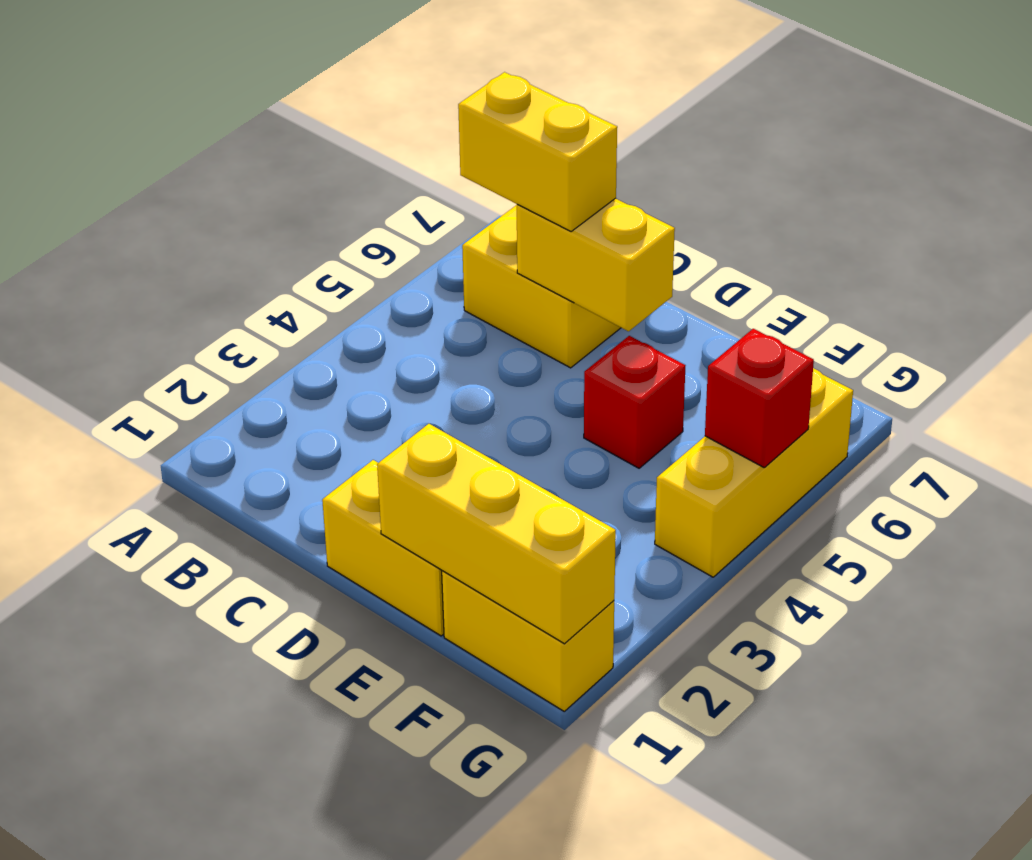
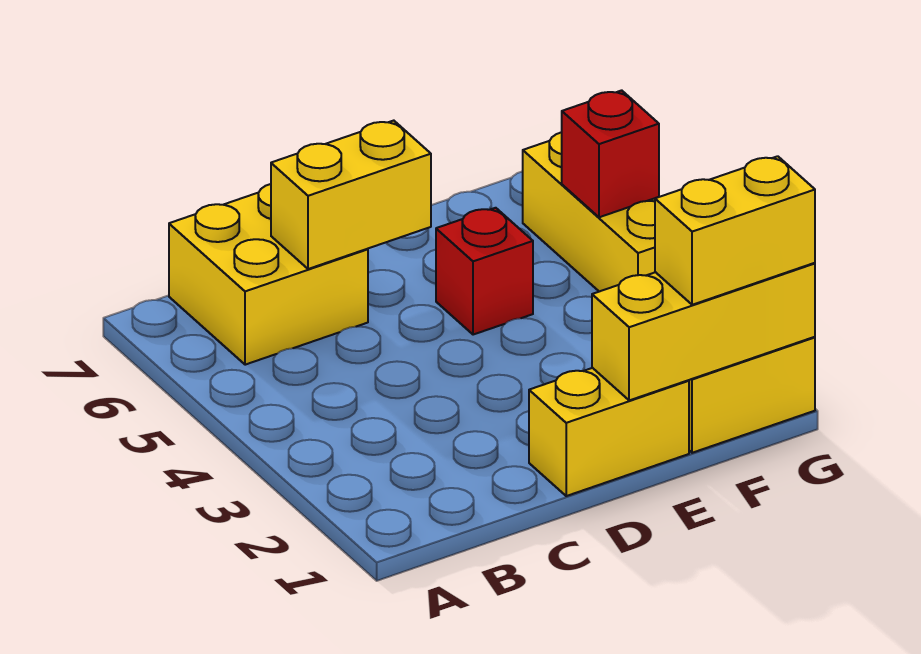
yellow brick B6:C6 level 3 -> yellow brick F1:G1 level 3

